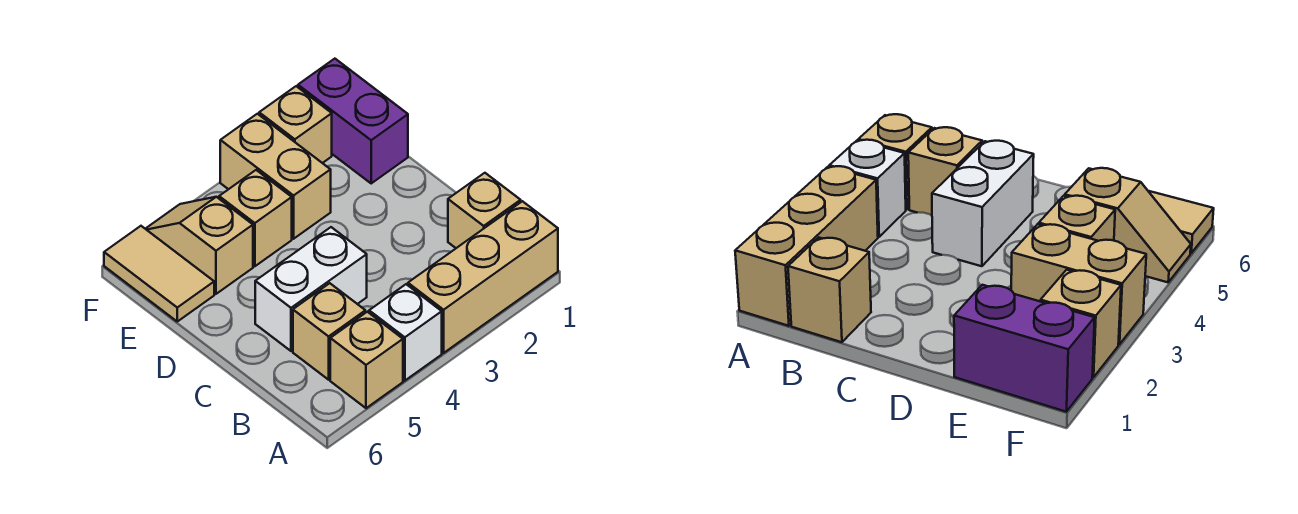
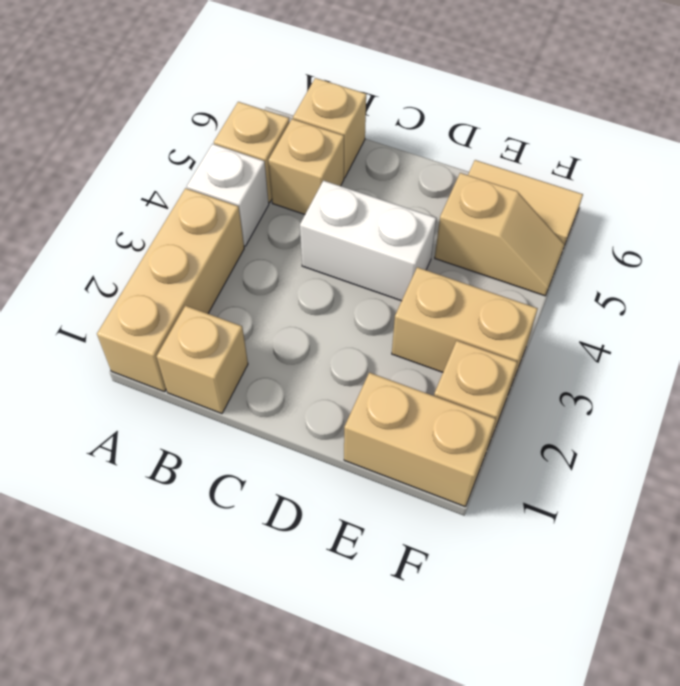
white brick C4:C5 level 1 -> white brick C4:D4 level 1
purple brick E1:F1 level 1 -> tan brick E1:F1 level 1
tan brick E4 level 1 -> tan brick B6 level 1

